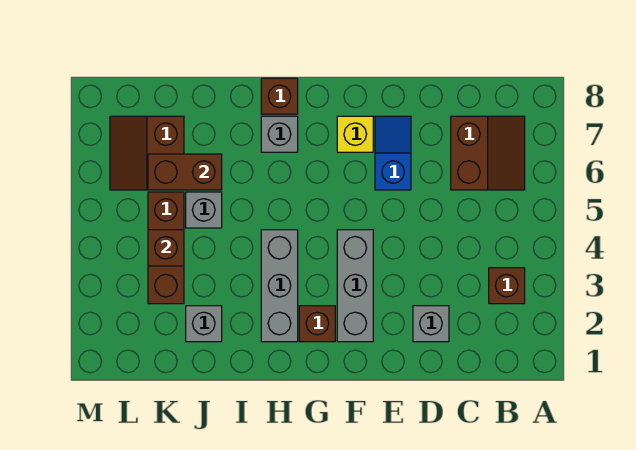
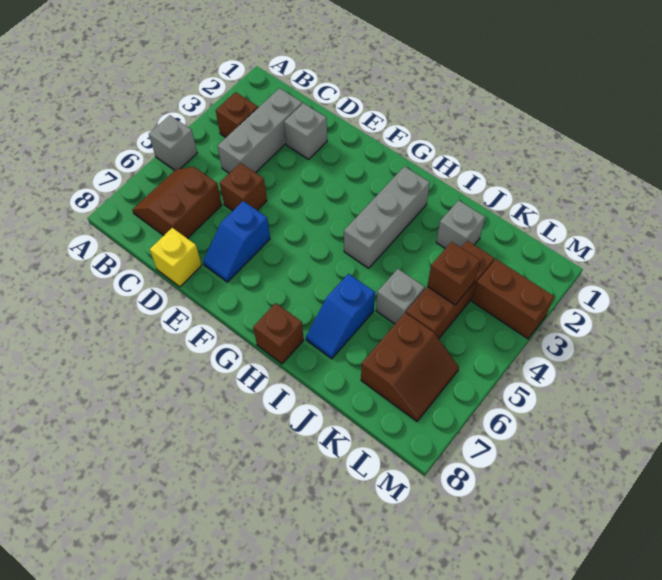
grey brick F2:F4 level 1 -> grey brick C2:C4 level 1
yellow brick F7 level 1 -> yellow brick D8 level 1
brown brick G2 level 1 -> brown brick D5 level 1
grey brick H7 level 1 -> grey brick A5 level 1
none -> blue slope I6:I7 level 1 top 6
brown brick J6:K6 level 2 -> brown brick L3:M3 level 1

